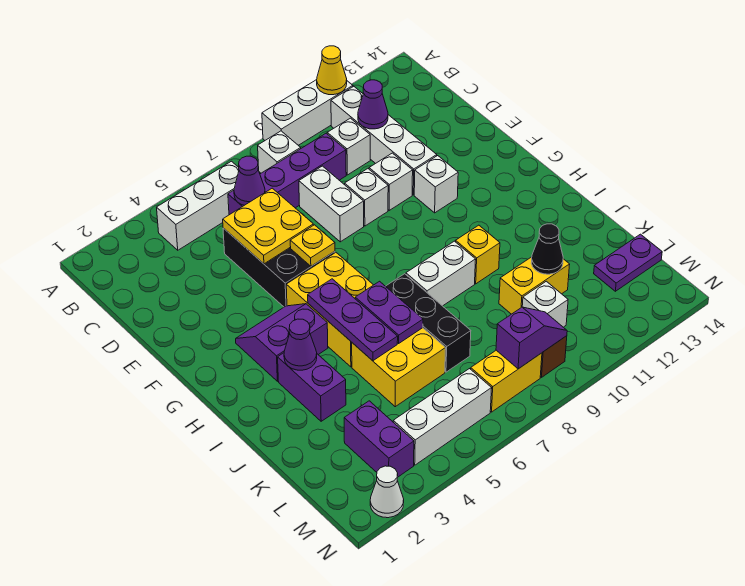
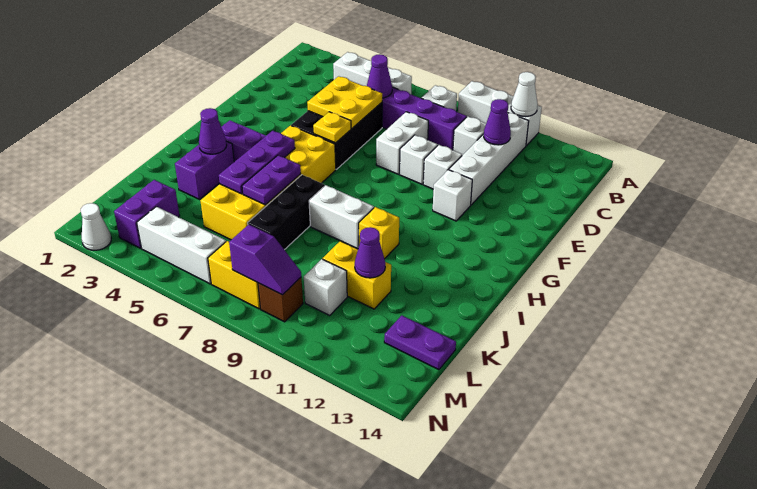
yellow cone A11 level 2 -> white cone A11 level 2
black cone K11 level 2 -> purple cone K11 level 2

